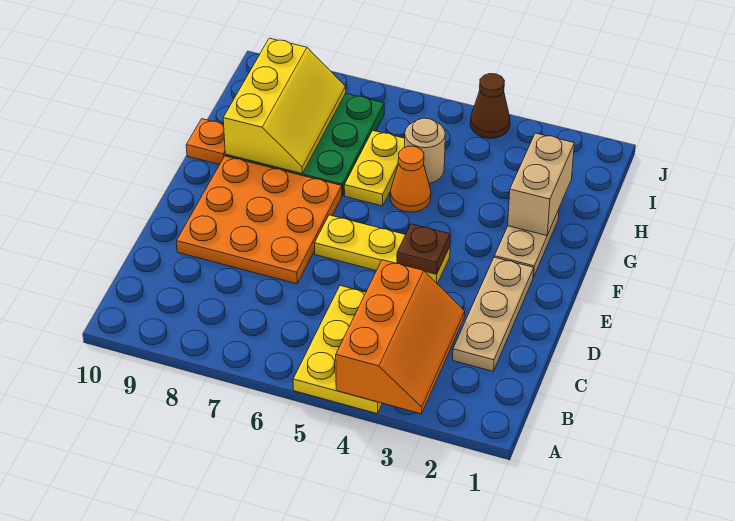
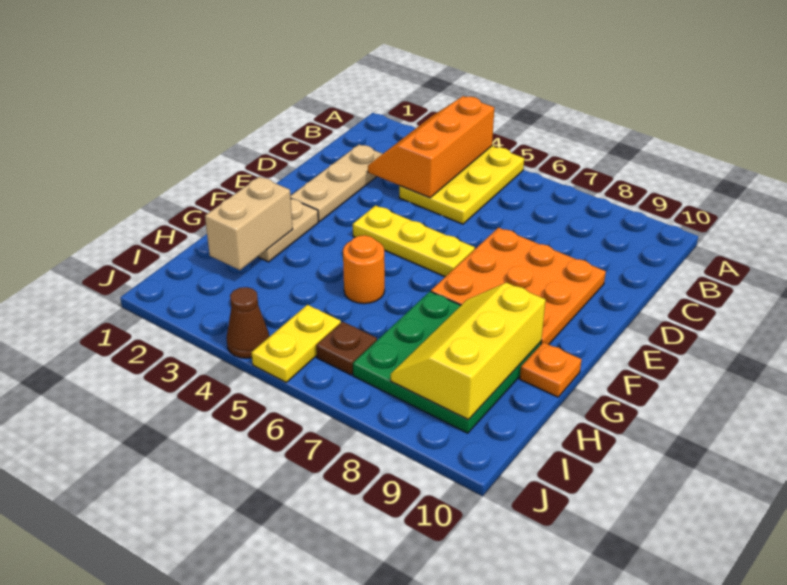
brown plate E4 level 2 -> brown plate I6 level 1
orange cone G5 level 1 -> orange round brick G5 level 1
yellow plate G6:H6 level 1 -> yellow plate I5:J5 level 1
tan round brick H5 level 1 -> none

